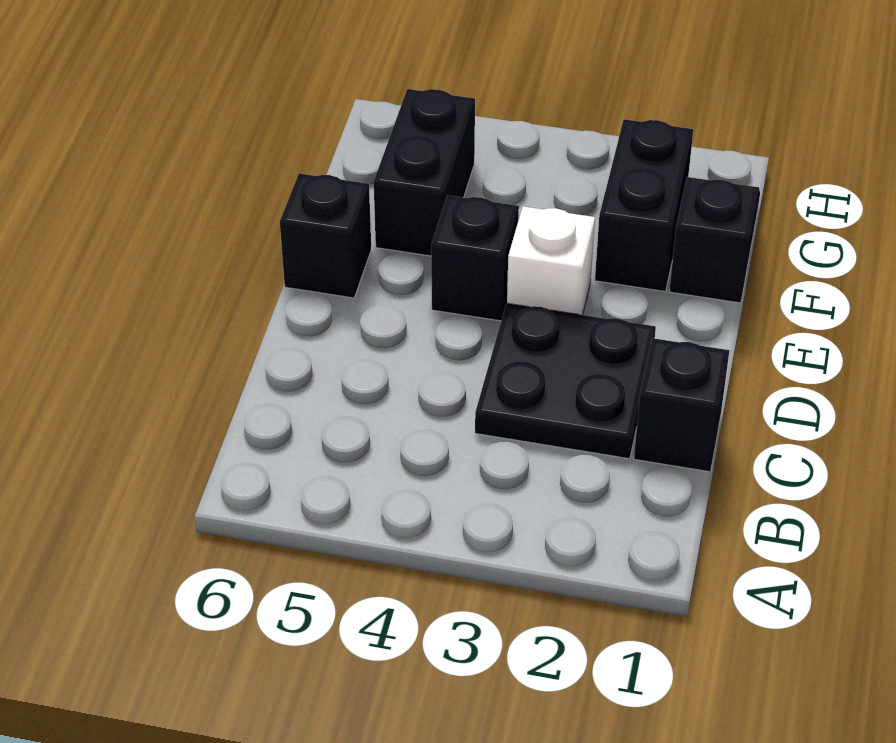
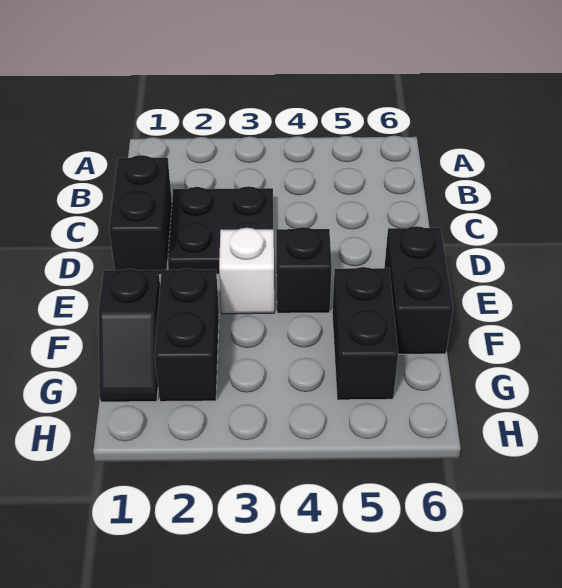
black brick C1 level 1 -> black brick C1:D1 level 1
black brick E6 level 1 -> black brick E6:F6 level 1

